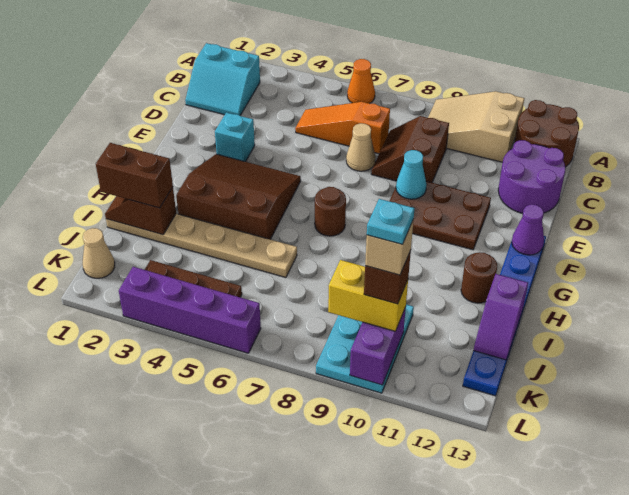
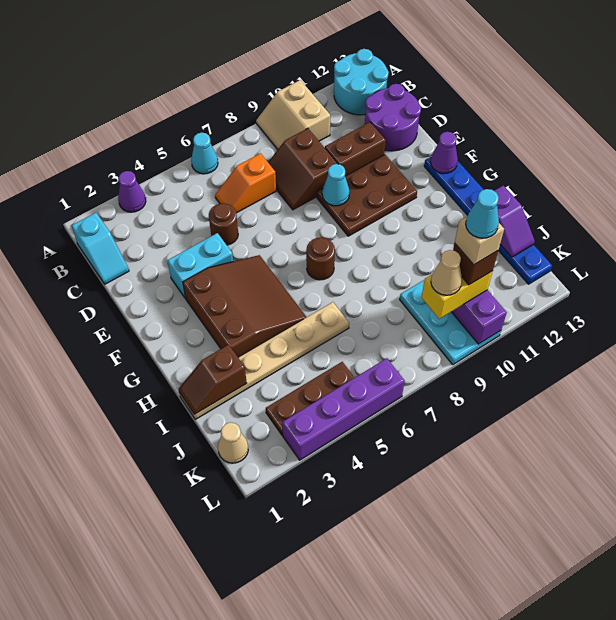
none -> purple cone A3 level 1
orange cone A6 level 1 -> cyan cone A6 level 1
tan slope A9:B11 level 1 top 11 -> tan slope A9:B10 level 1 top 10
brown round brick A12:B13 level 1 -> cyan round brick A12:B13 level 1
cyan slope B1:C2 level 1 top B -> cyan slope B1:C1 level 1 top B
orange slope C5:C7 level 1 top 7 -> orange slope C6:C7 level 1 top 7
tan cone D7 level 1 -> tan cone K9 level 4
cyan brick E3 level 1 -> cyan brick E3:E4 level 1
brown slope F3:H5 level 1 top H -> brown slope F3:H5 level 1 top 3
brown round brick H12 level 1 -> brown round brick D5 level 1
brown brick I1:I2 level 3 -> brown brick D10:D11 level 1
cyan plate K10 level 6 -> cyan cone K10 level 6

